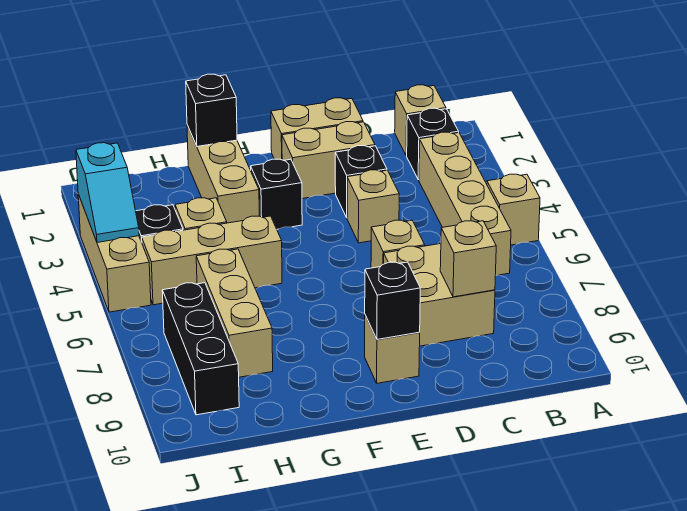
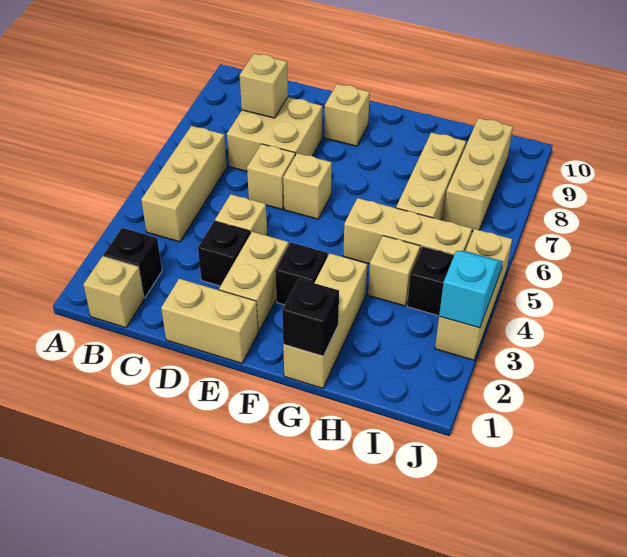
tan brick A5 level 1 -> tan brick E6 level 1
tan brick B3:B6 level 1 -> tan brick B4:B6 level 1
tan brick D2:E2 level 1 -> tan brick E2:E3 level 1
black brick E9 level 2 -> none
black brick I7:I9 level 1 -> tan brick I7:I9 level 1

